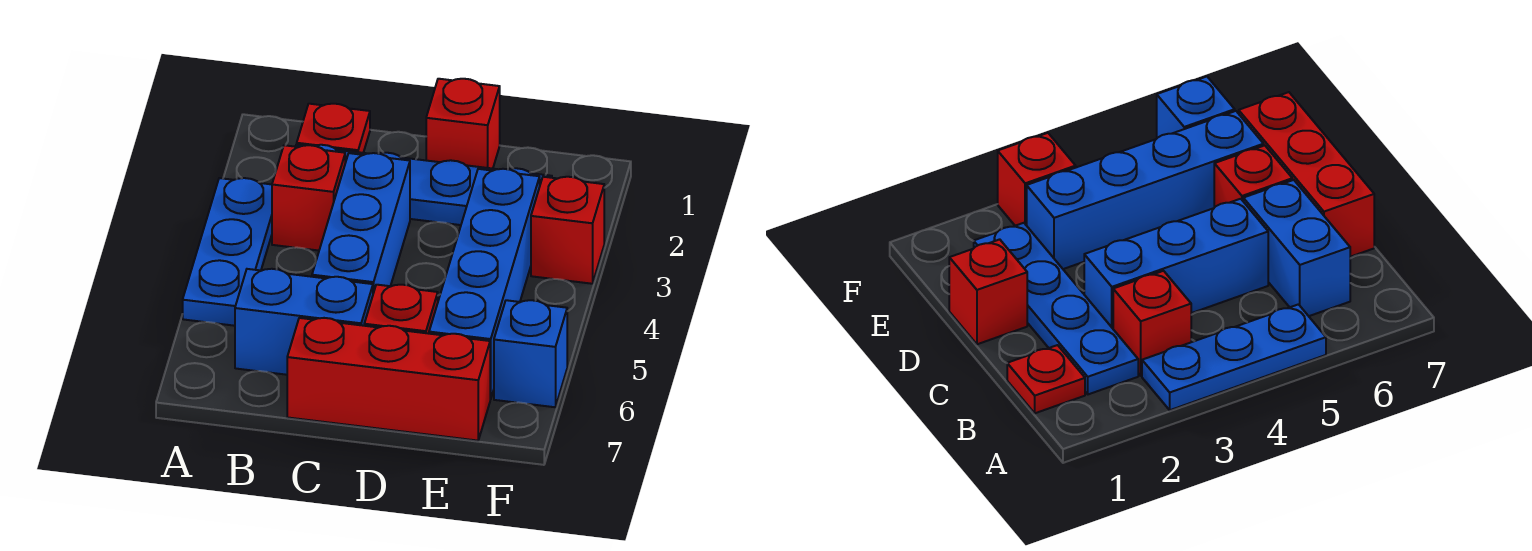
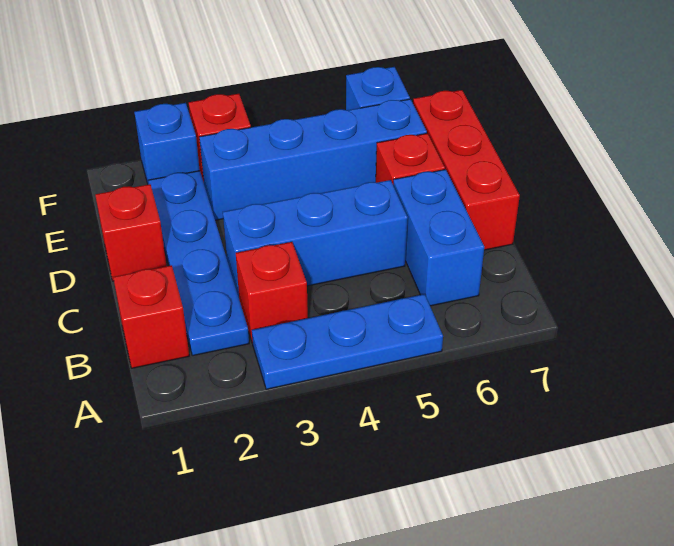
red plate B1 level 1 -> red brick B1 level 1
none -> blue brick F2 level 1

